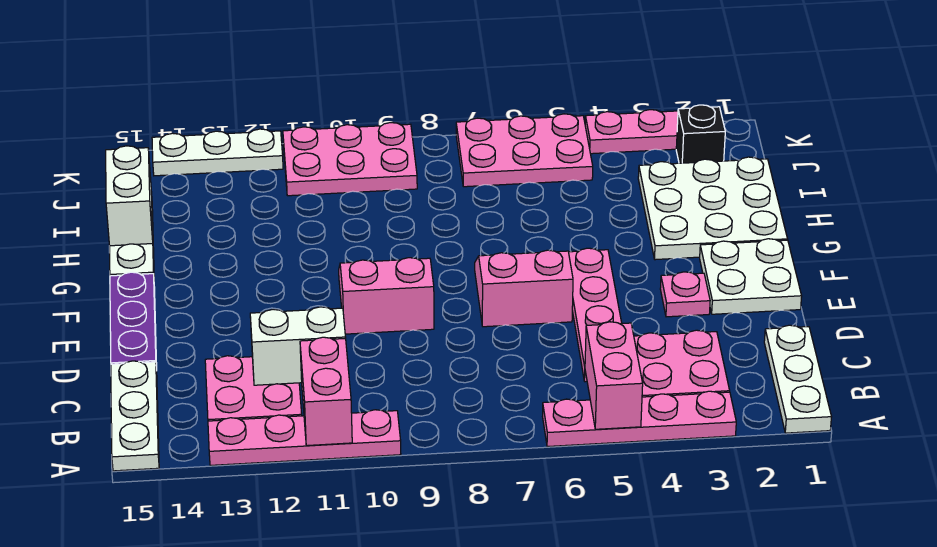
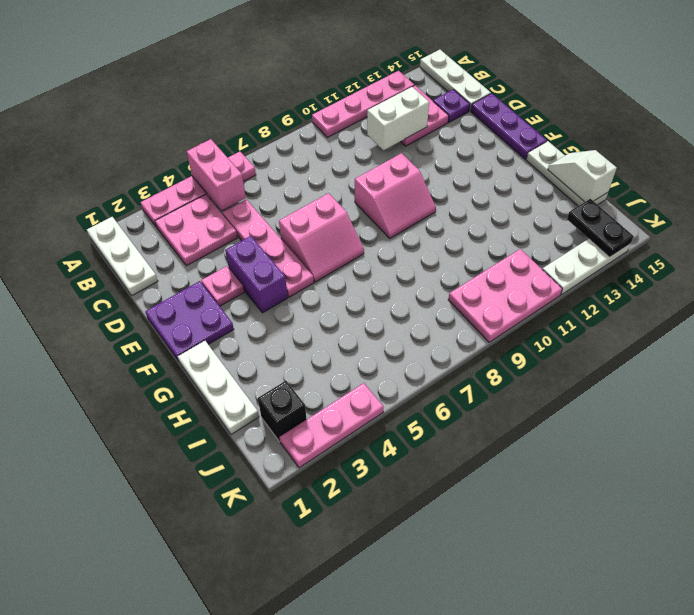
pink brick A11:B11 level 2 -> none
none -> purple plate C14 level 1
white plate E1:F2 level 1 -> purple plate E1:F2 level 1
none -> purple brick E4:F4 level 1
white plate G1:I3 level 1 -> white plate G1:I1 level 1
white brick H15:I15 level 2 -> white slope H15:I15 level 2 top I
pink plate J5:K7 level 1 -> none
none -> black plate J14:K14 level 2

